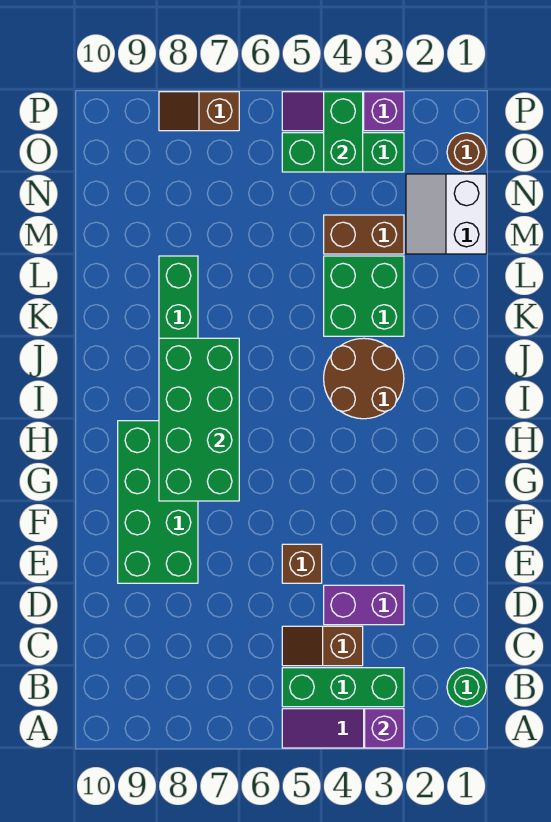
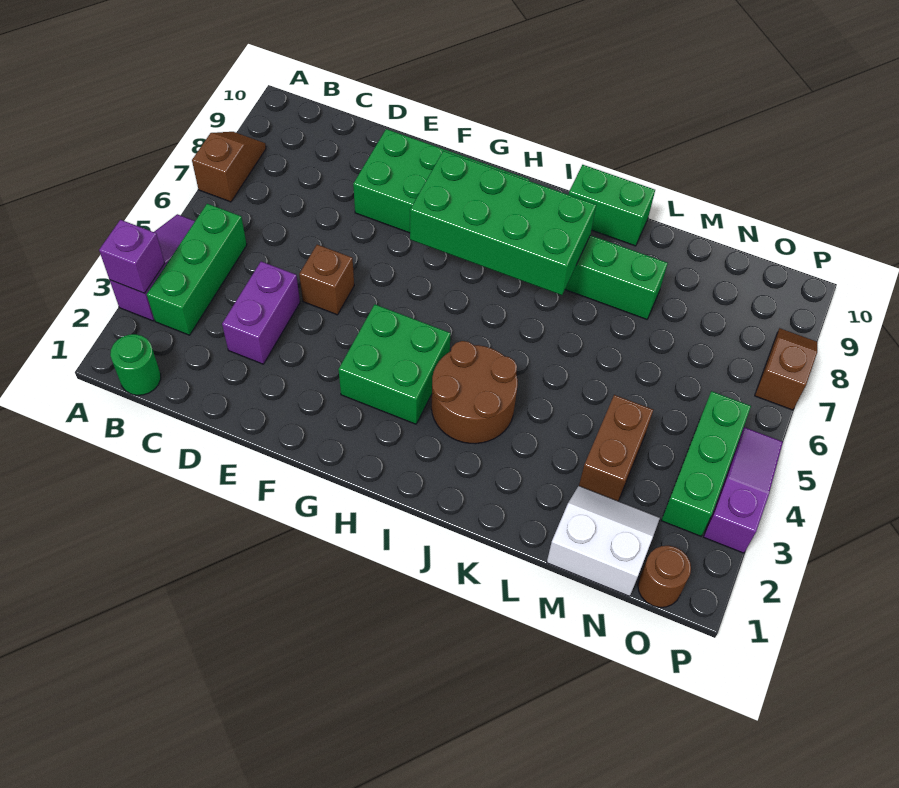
brown slope C4:C5 level 1 top 4 -> brown slope A7:A8 level 1 top 7
green brick K3:L4 level 1 -> green brick G3:H4 level 1
green brick O4:P4 level 2 -> green brick J10:K10 level 1

